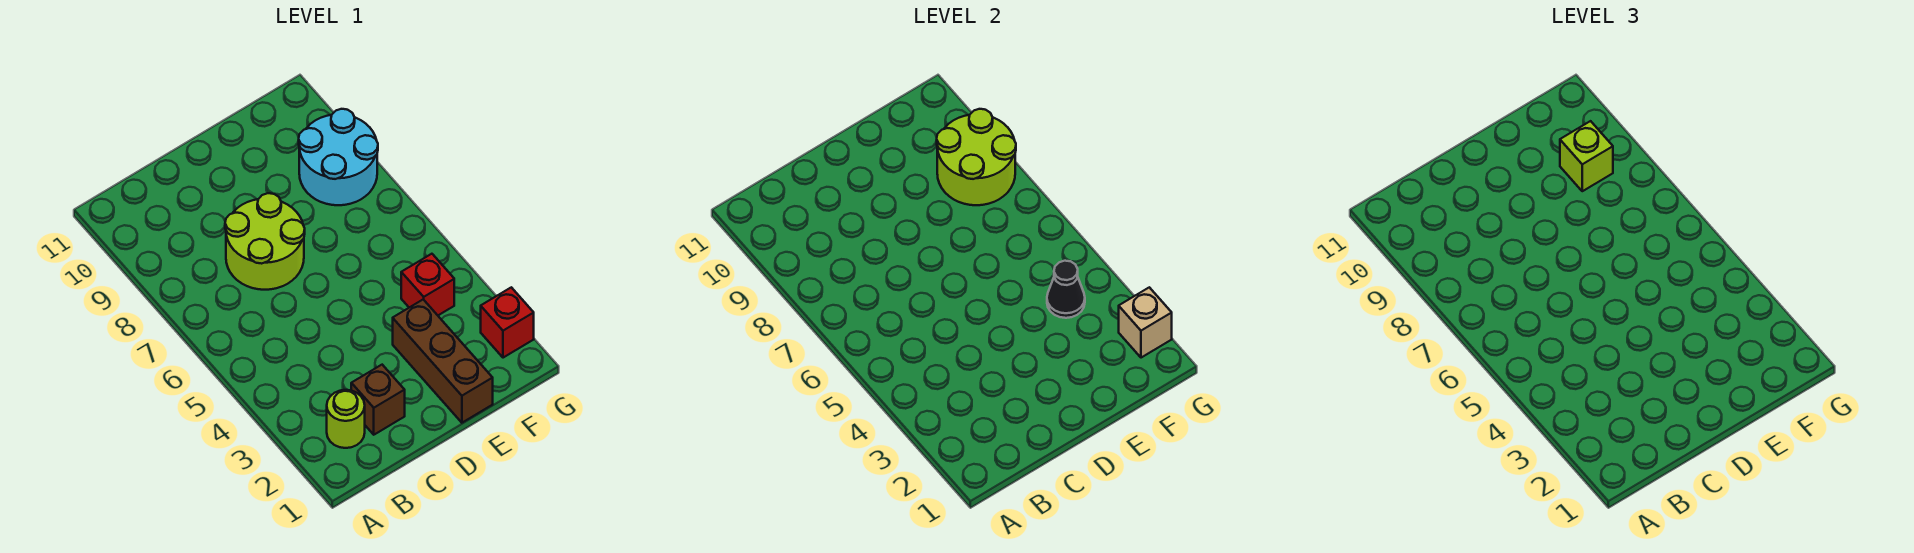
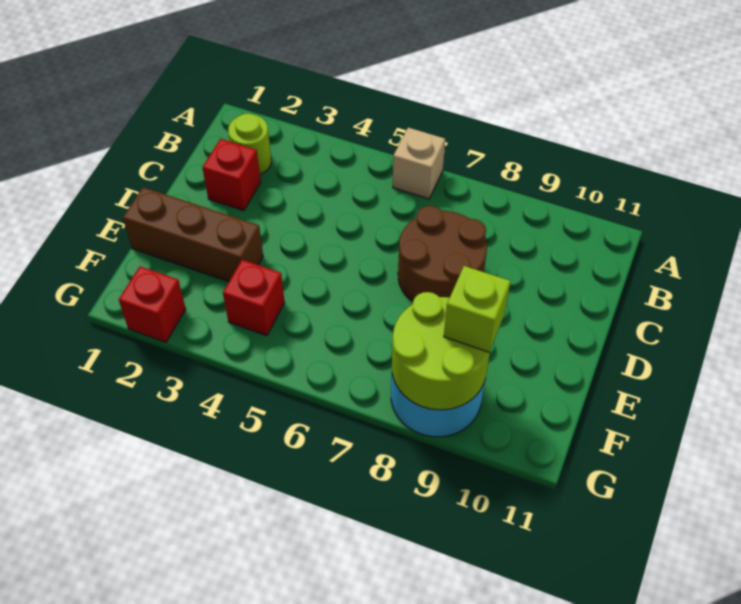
brown brick C2 level 1 -> red brick C2 level 1
lime round brick C7:D8 level 1 -> brown round brick C7:D8 level 1
black cone F4 level 2 -> none
tan brick G2 level 2 -> tan brick A6 level 1

